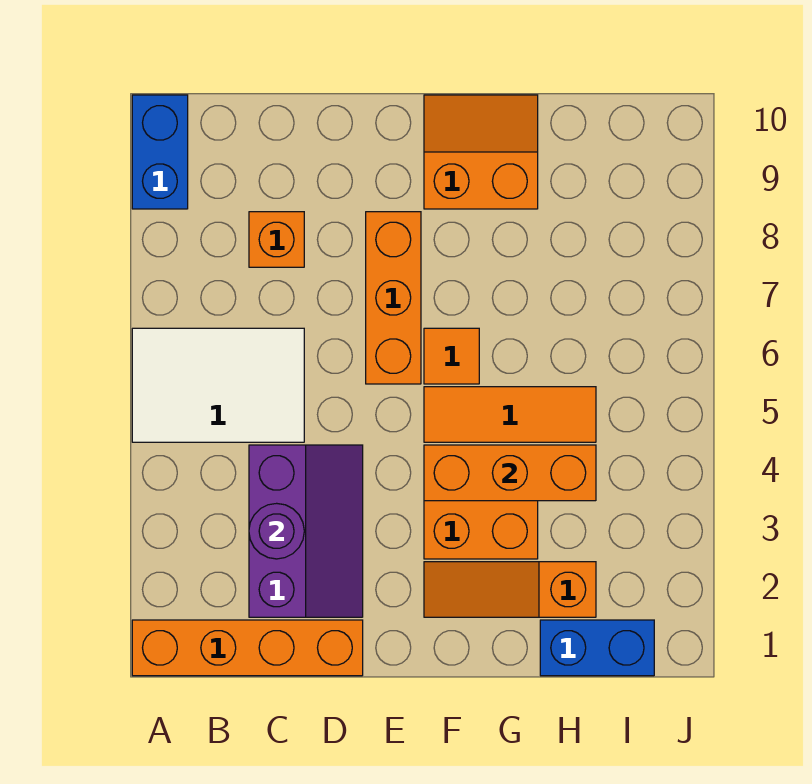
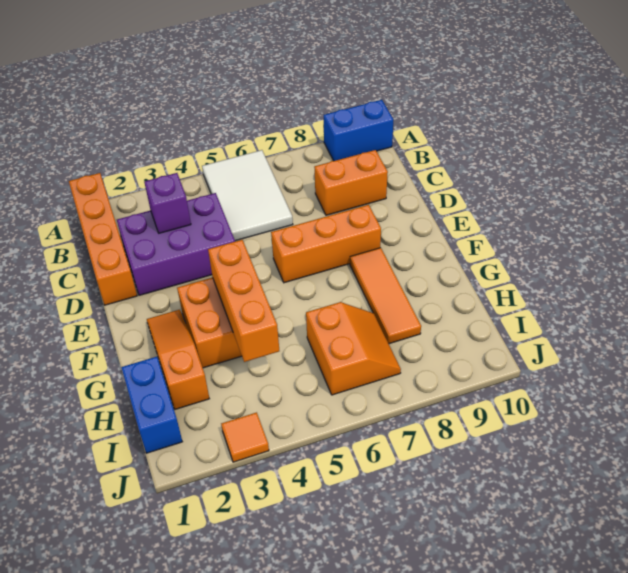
purple slope C2:D4 level 1 top C -> purple brick C2:D4 level 1
purple round brick C3 level 2 -> purple brick C3 level 2
orange brick C8 level 1 -> orange brick C8:C9 level 1
orange tile F5:H5 level 1 -> orange tile F8:H8 level 1
orange tile F6 level 1 -> orange tile J3 level 1
orange slope F9:G10 level 1 top 9 -> orange slope H6:I7 level 1 top 6

